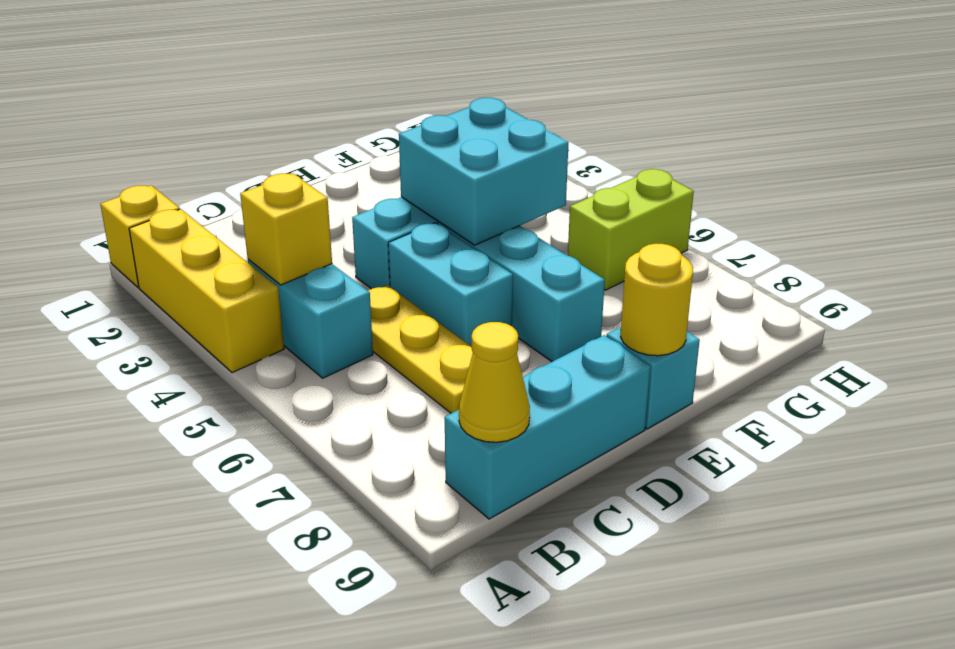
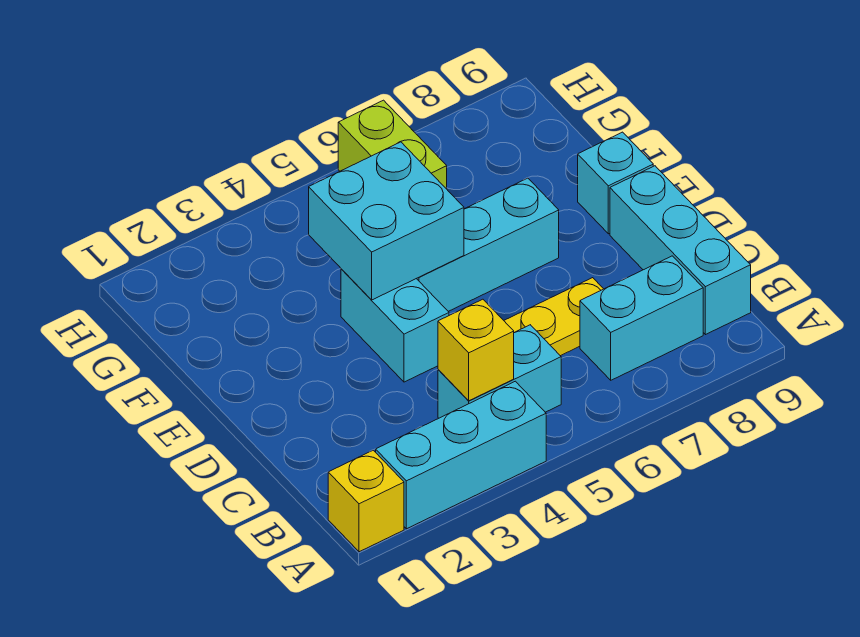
yellow brick A2:A4 level 1 -> cyan brick A2:A4 level 1
yellow cone B9 level 2 -> none
cyan brick D5:D6 level 1 -> cyan brick B7:B8 level 1
yellow round brick E9 level 2 -> none

